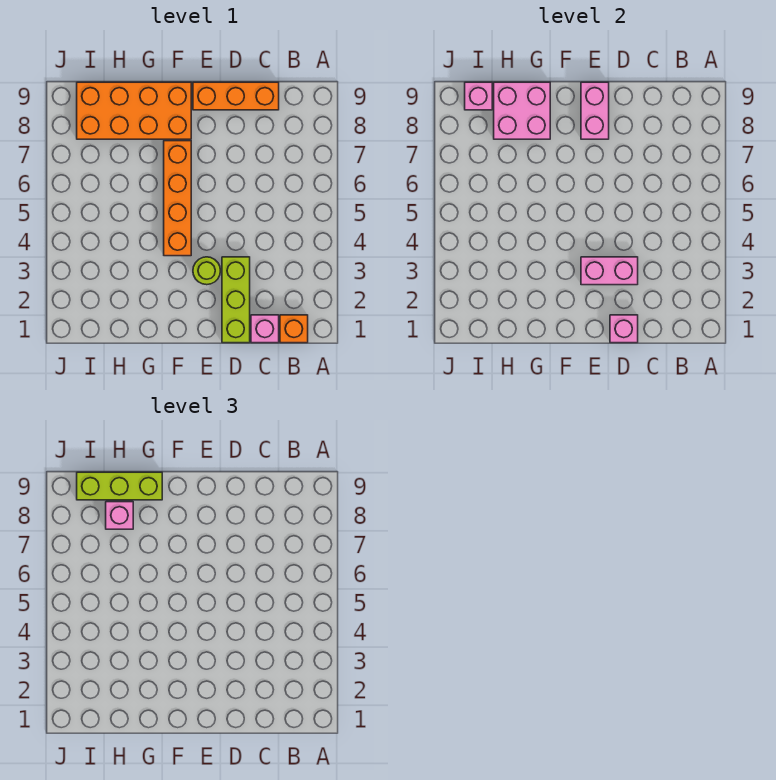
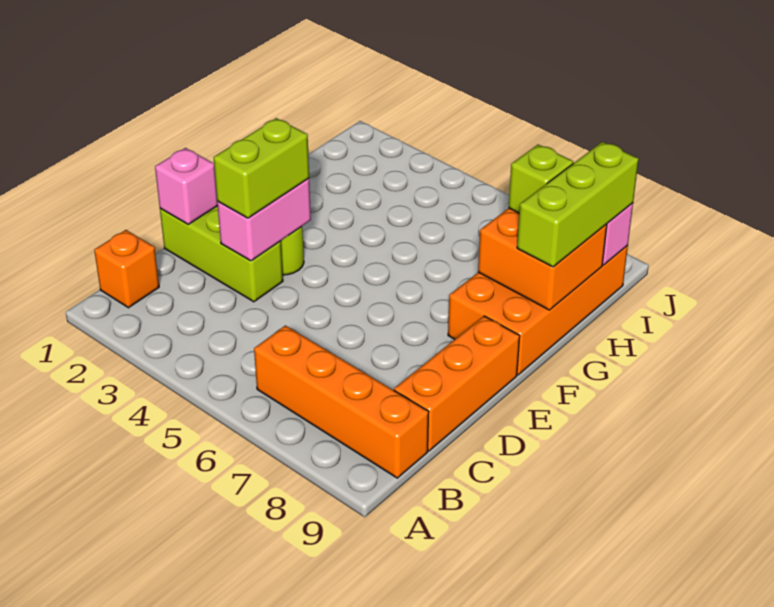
pink brick C1 level 1 -> none
none -> lime brick D3:E3 level 3
pink brick E8:E9 level 2 -> none
orange brick F4:F7 level 1 -> orange brick B6:B9 level 1
pink brick G8:H9 level 2 -> orange brick G8:H9 level 2
pink brick H8 level 3 -> lime brick H8 level 3

